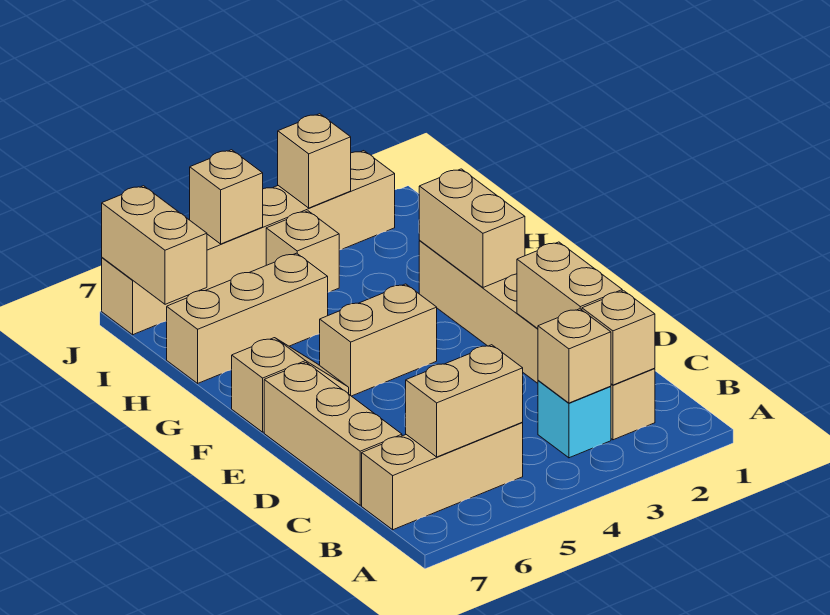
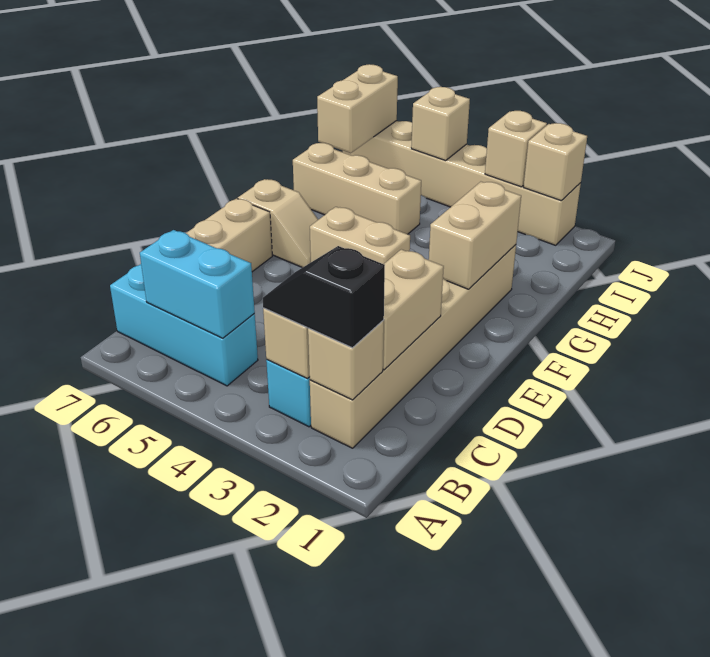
none -> black slope B2:B3 level 3 top 2
tan brick B5:B7 level 1 -> cyan brick B5:B7 level 1
tan brick B5:B6 level 2 -> cyan brick B5:B6 level 2
tan brick I4 level 1 -> tan brick J2 level 2

